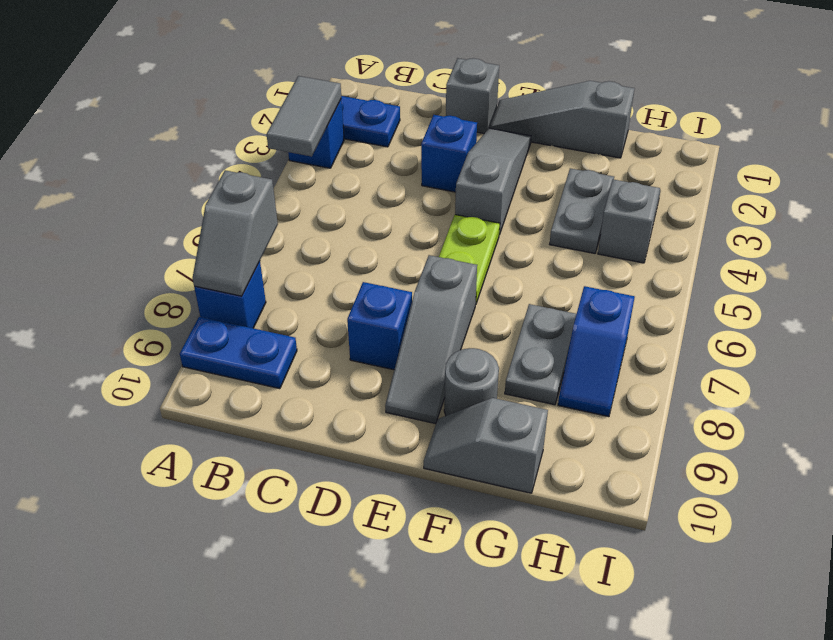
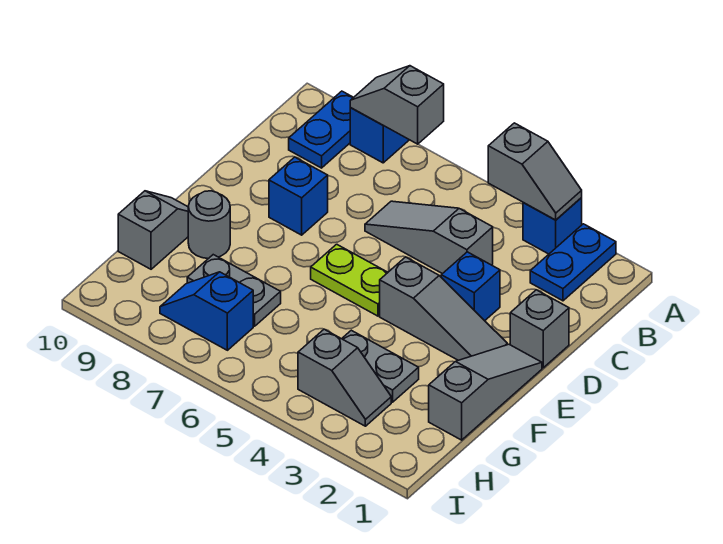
grey tile A3:A4 level 2 -> grey slope A3:A4 level 2 top 4
grey slope E7:E9 level 1 top 7 -> grey slope C4:C6 level 1 top 4

